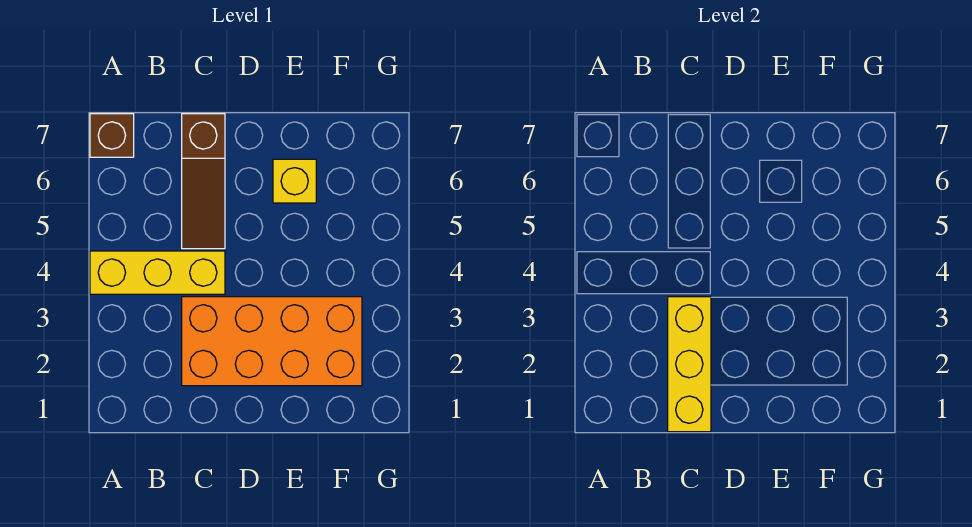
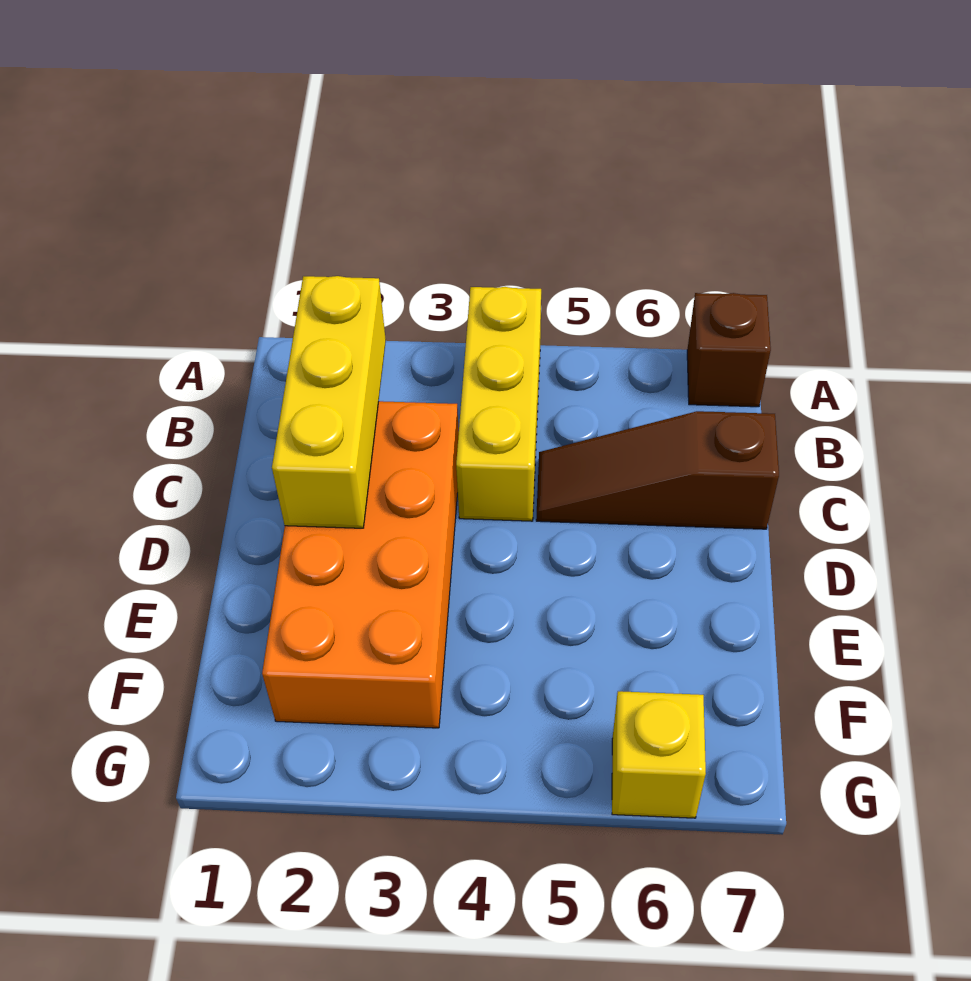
yellow brick C1:C3 level 2 -> yellow brick B2:D2 level 2
yellow brick E6 level 1 -> yellow brick G6 level 1

